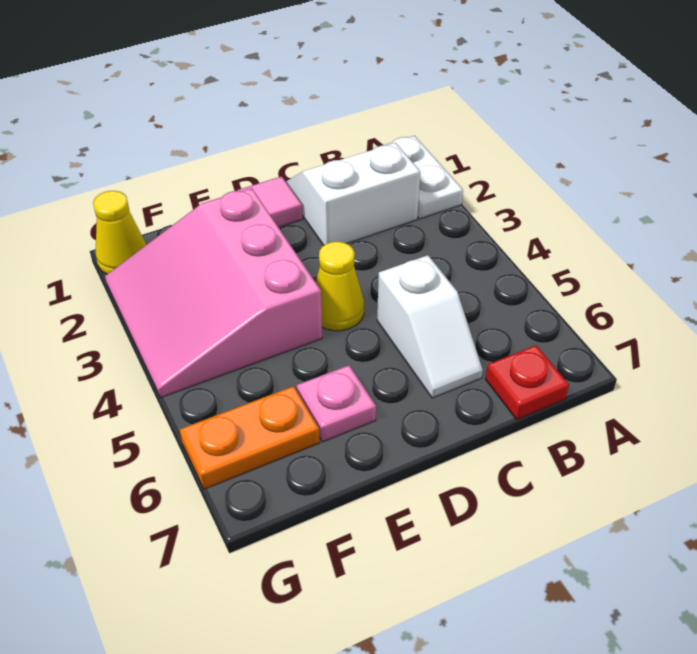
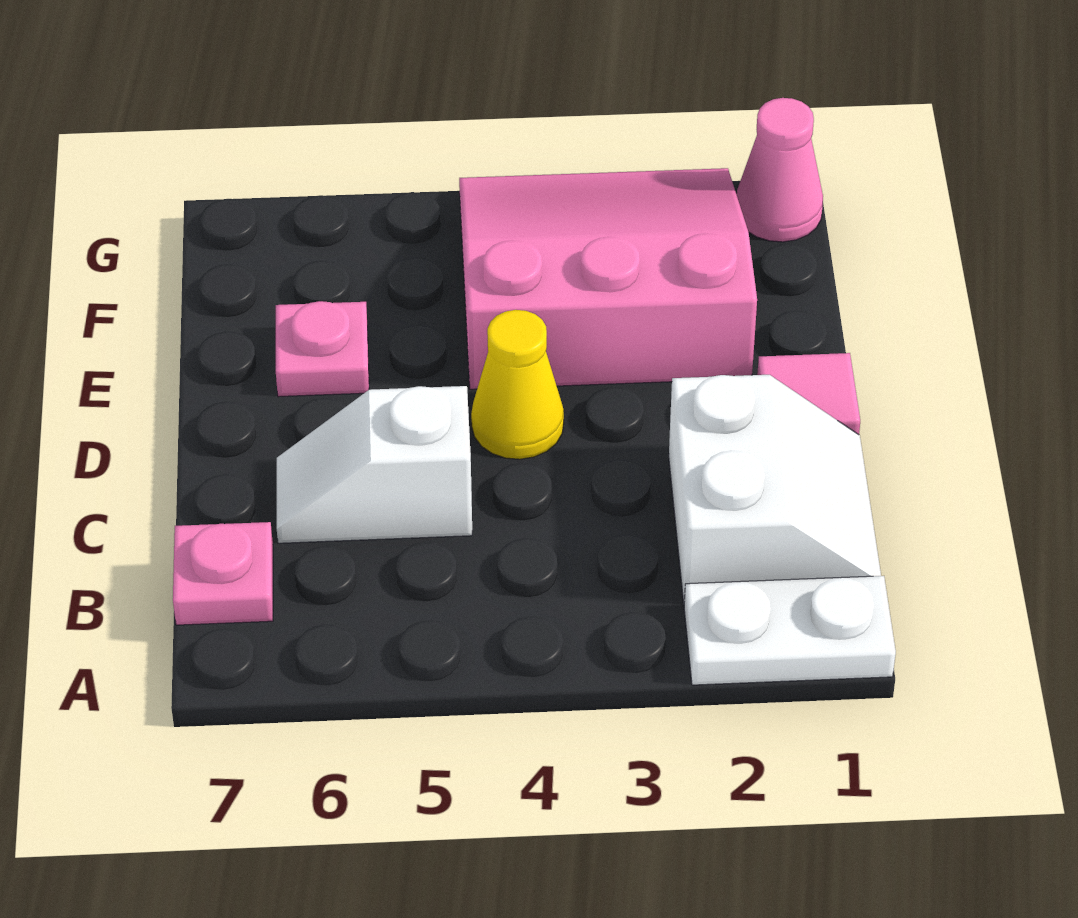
red plate B7 level 1 -> pink plate B7 level 1
orange plate F6:G6 level 1 -> none
yellow cone G1 level 1 -> pink cone G1 level 1

